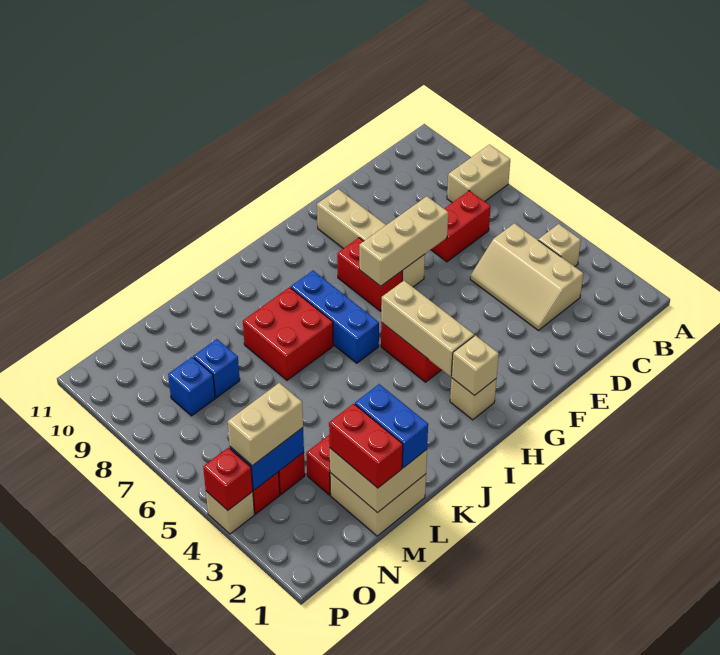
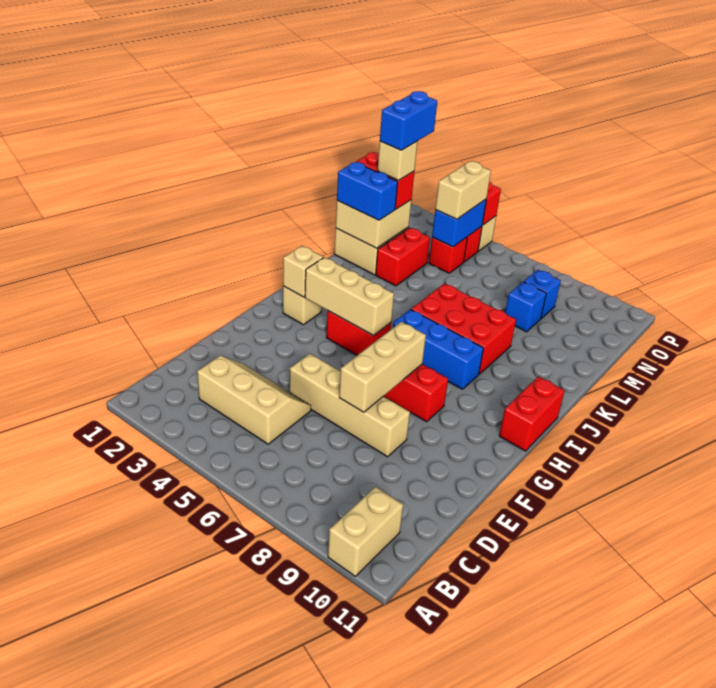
tan brick A8:B8 level 1 -> tan brick A10:B10 level 1
tan brick B4 level 1 -> tan brick M2 level 4
red brick C7:D7 level 1 -> red brick H11:I11 level 1
tan brick F7:F10 level 1 -> tan brick E5:E8 level 1
red brick J7:K8 level 1 -> red brick J6:K8 level 1
none -> blue brick M2:N2 level 5

